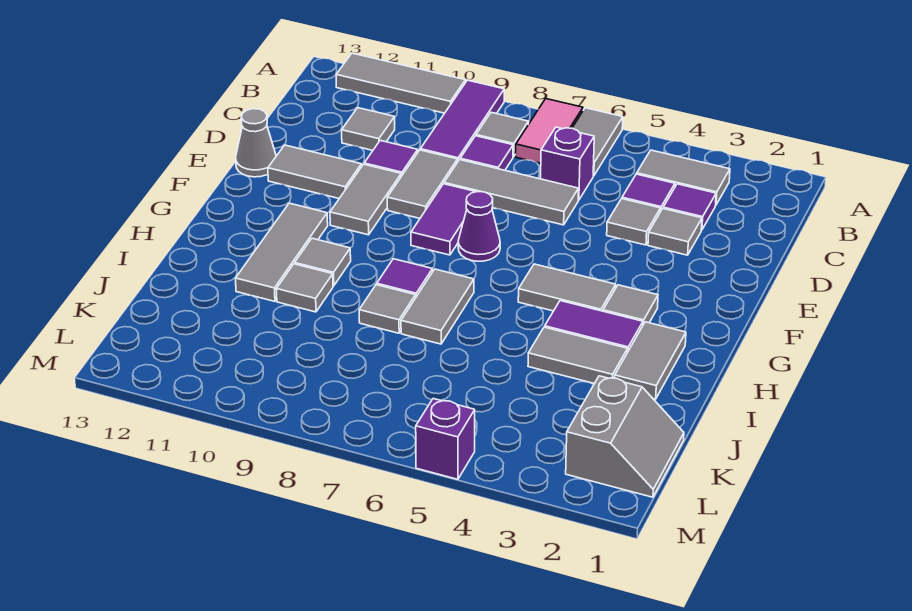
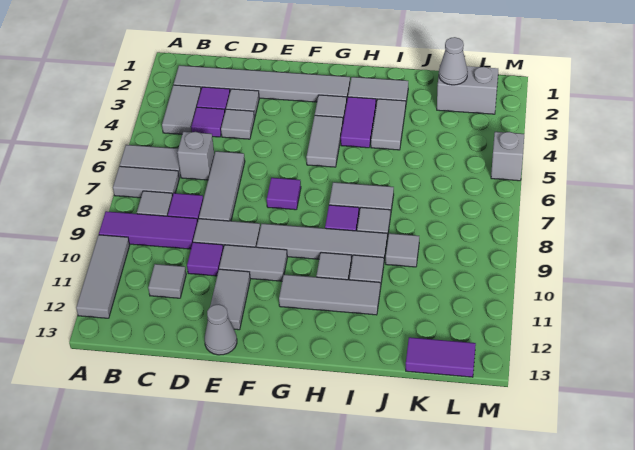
pink tile A7:B7 level 1 -> grey tile A7:B7 level 1
none -> grey tile B2:G2 level 1
purple brick C6 level 1 -> grey brick C6 level 1
purple tile E8:F8 level 1 -> purple tile K13:L13 level 1
purple cone F7 level 1 -> purple tile F7 level 1
none -> grey tile F9:I9 level 1
none -> grey tile J9 level 1
none -> grey cone K2 level 2
purple brick M5 level 1 -> grey brick M5 level 1

